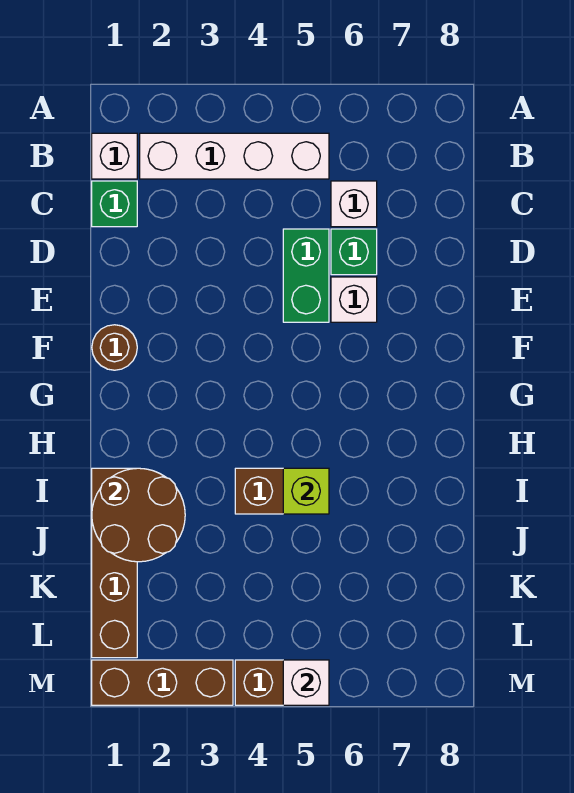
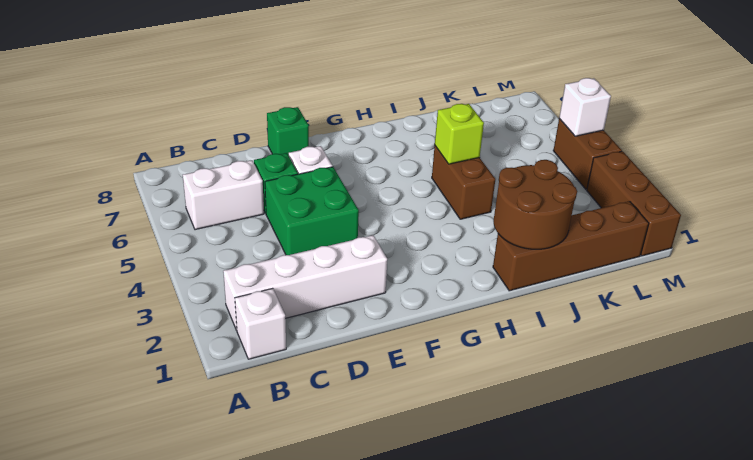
white brick B2:B5 level 1 -> white brick B2:E2 level 1
green brick C1 level 1 -> green brick E8 level 1
white brick C6 level 1 -> white brick B6:C6 level 1
green brick D5:E5 level 1 -> green brick D4:E5 level 1
brown round brick F1 level 1 -> none

